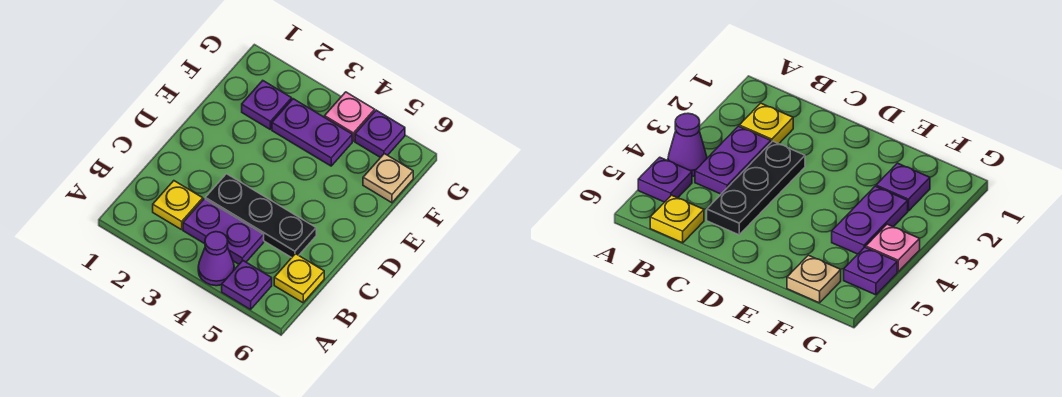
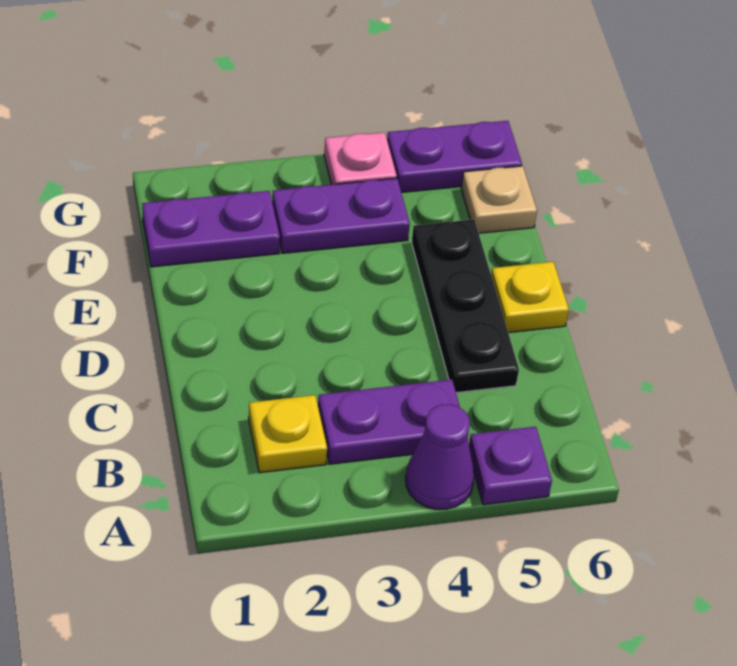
yellow plate B6 level 1 -> yellow plate D6 level 1
black plate C3:C5 level 1 -> black plate C5:E5 level 1
purple plate F2 level 1 -> purple plate F1:F2 level 1
purple plate G5 level 1 -> purple plate G5:G6 level 1

